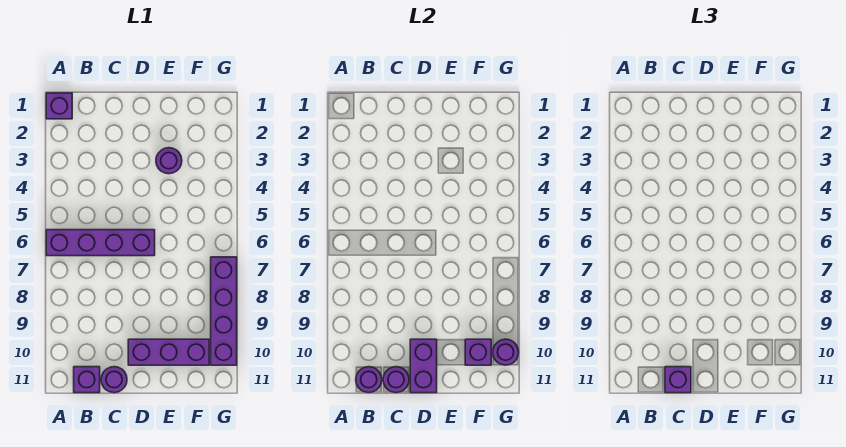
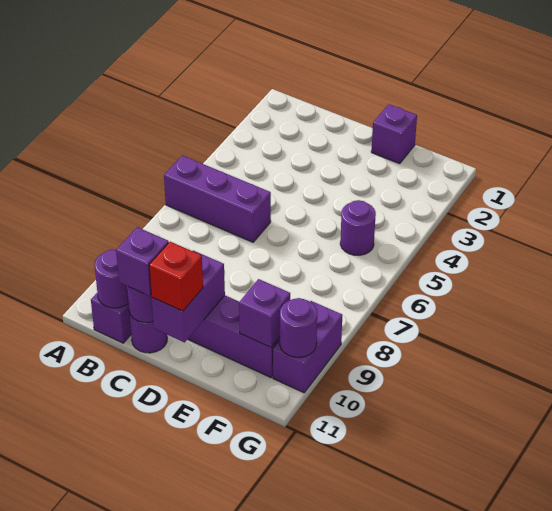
purple brick A1 level 1 -> purple brick E1 level 1
purple brick A6:D6 level 1 -> purple brick A6:C6 level 1
none -> red brick D11 level 3
purple round brick E3 level 1 -> purple round brick F5 level 1
purple brick G7:G10 level 1 -> purple brick G9:G10 level 1

